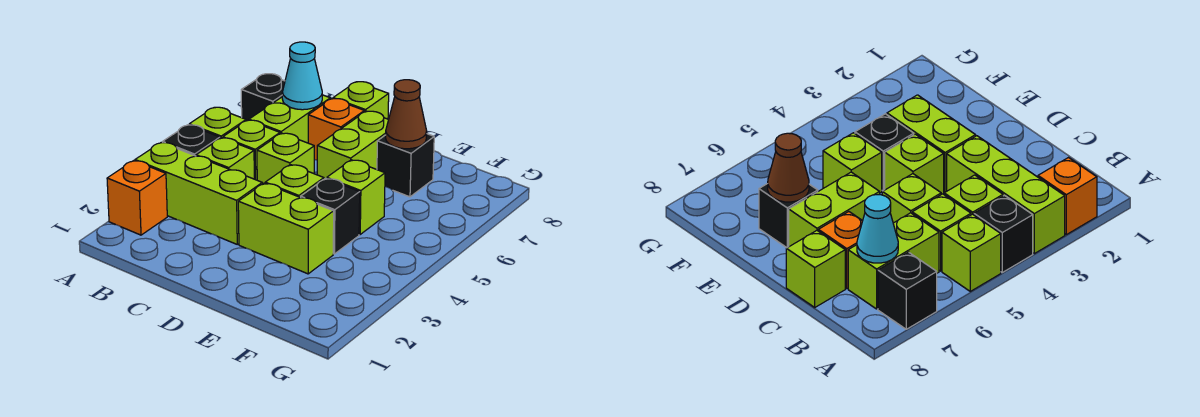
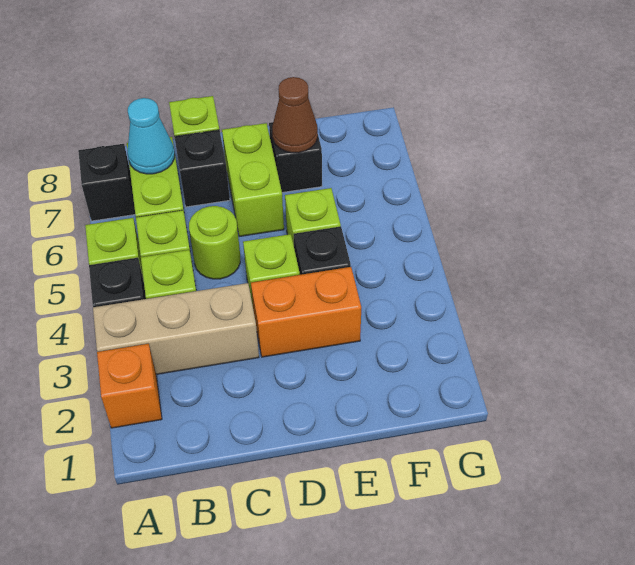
lime brick A3:C3 level 1 -> tan brick A3:C3 level 1
lime brick C5 level 1 -> lime round brick C5 level 1
orange brick C7 level 1 -> black brick C7 level 1
lime brick D3:E3 level 1 -> orange brick D3:E3 level 1

